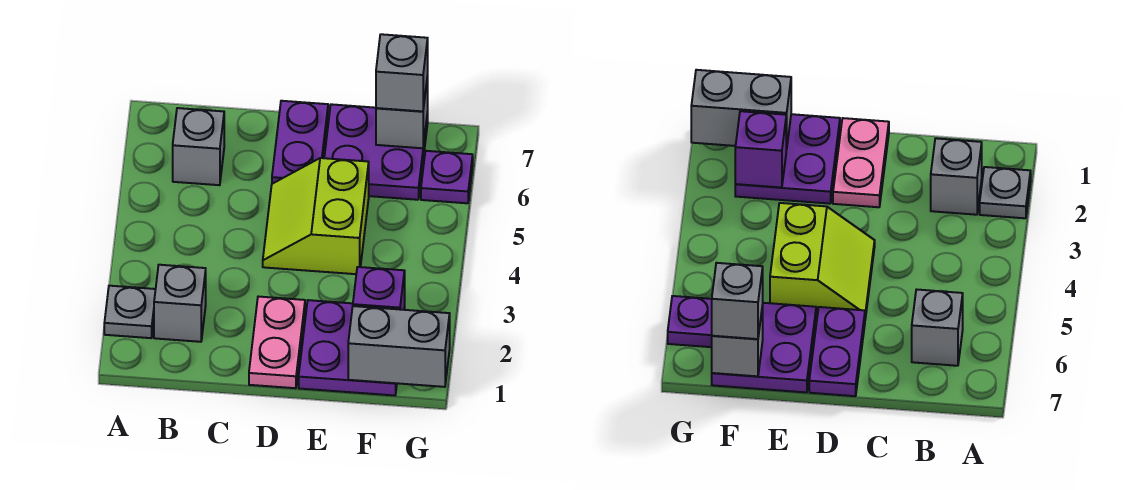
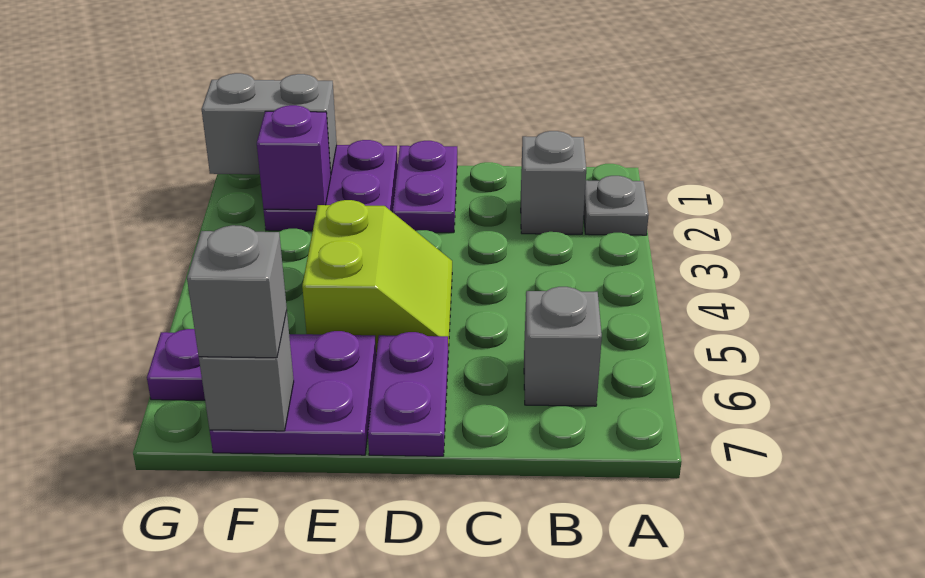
pink plate D1:D2 level 1 -> purple plate D1:D2 level 1

